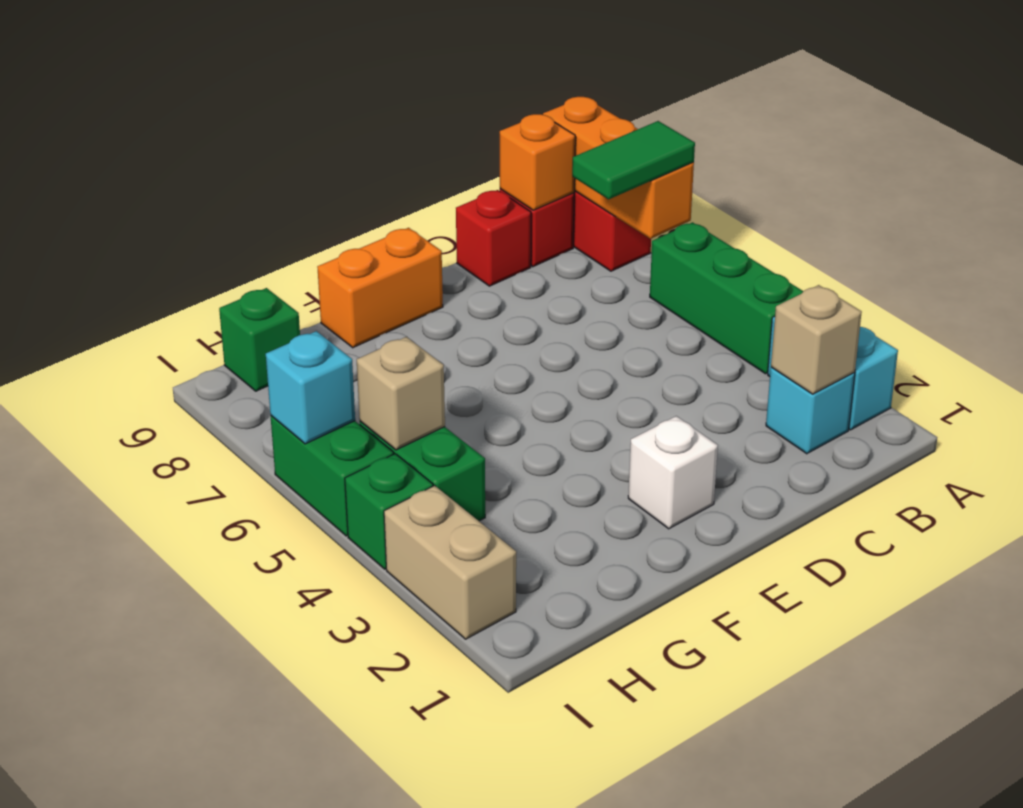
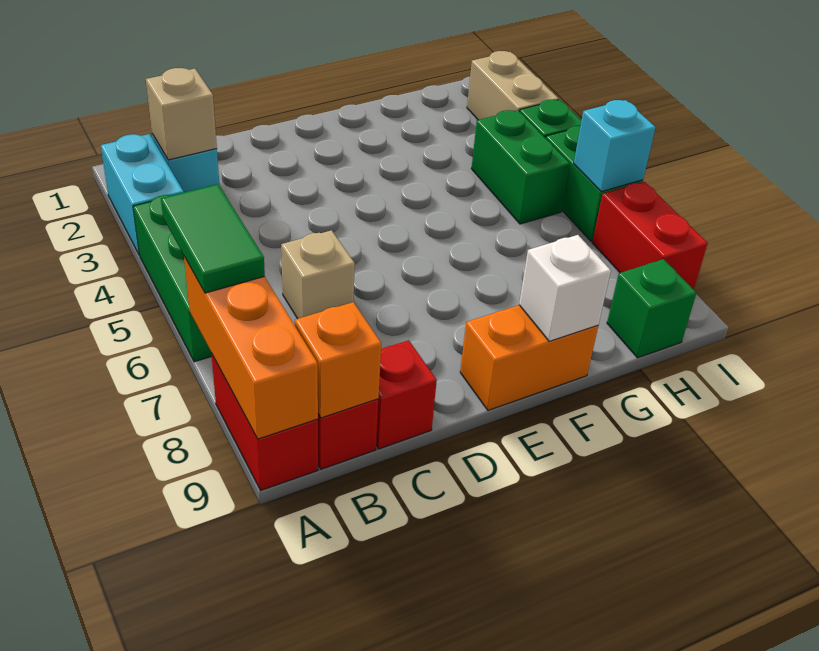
green tile A7:B7 level 3 -> green tile A6:A7 level 3
white brick E2 level 1 -> white brick F9 level 2
tan brick H5 level 2 -> tan brick C6 level 1
none -> red brick I7:I8 level 1

